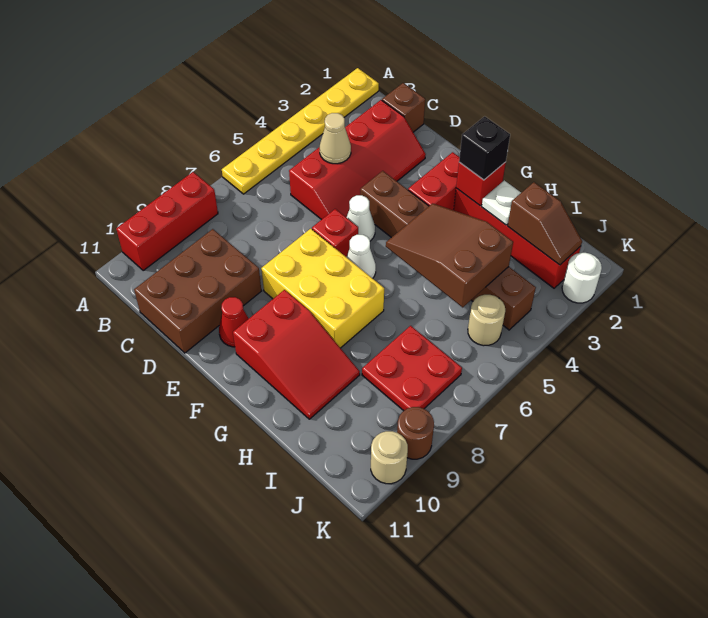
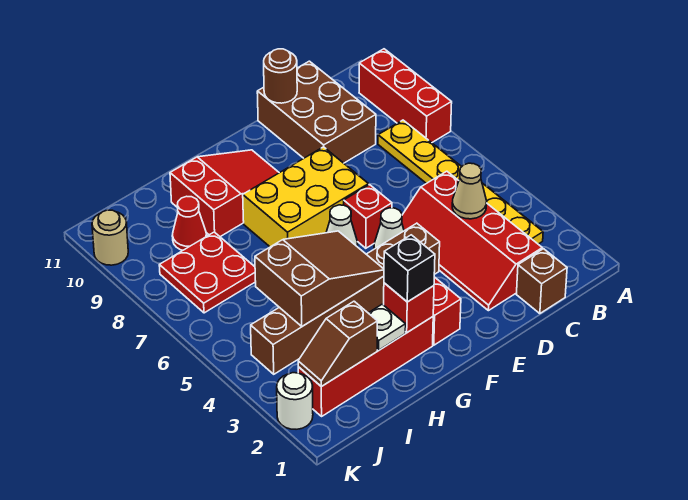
yellow plate A1:A6 level 1 -> yellow plate B3:B8 level 1
red cone E10 level 1 -> red cone I9 level 1
red slope F9:H10 level 1 top F -> red slope F9:H10 level 1 top H
tan round brick J5 level 1 -> none
brown round brick K9 level 1 -> brown round brick D11 level 2

